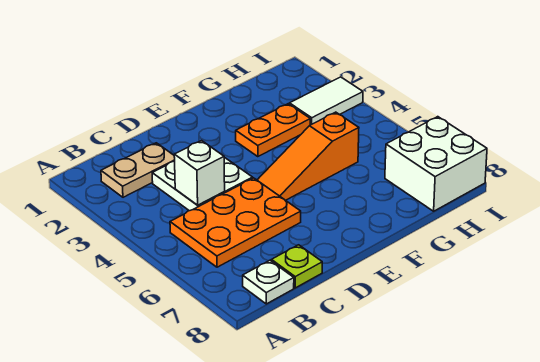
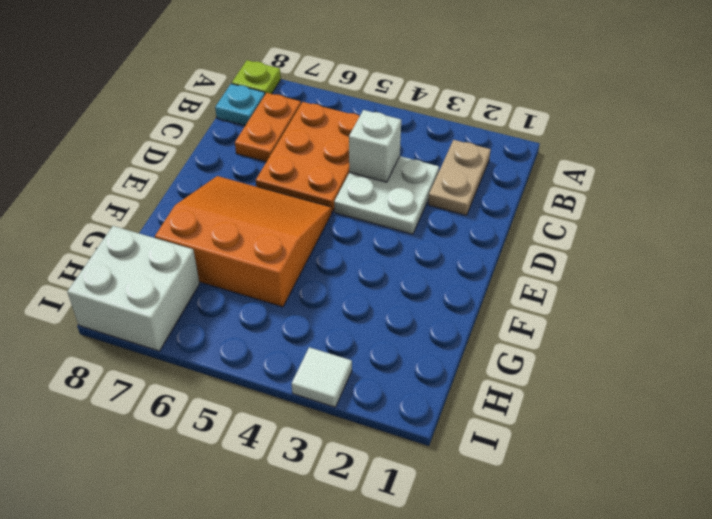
white plate B8 level 1 -> cyan plate B8 level 1
lime plate C8 level 1 -> lime plate A8 level 1
orange slope E5:G5 level 1 top G -> orange slope E5:G7 level 1 top G
orange plate F3:G3 level 1 -> orange plate B7:C7 level 1
white tile H3:I3 level 1 -> white tile I3 level 1

